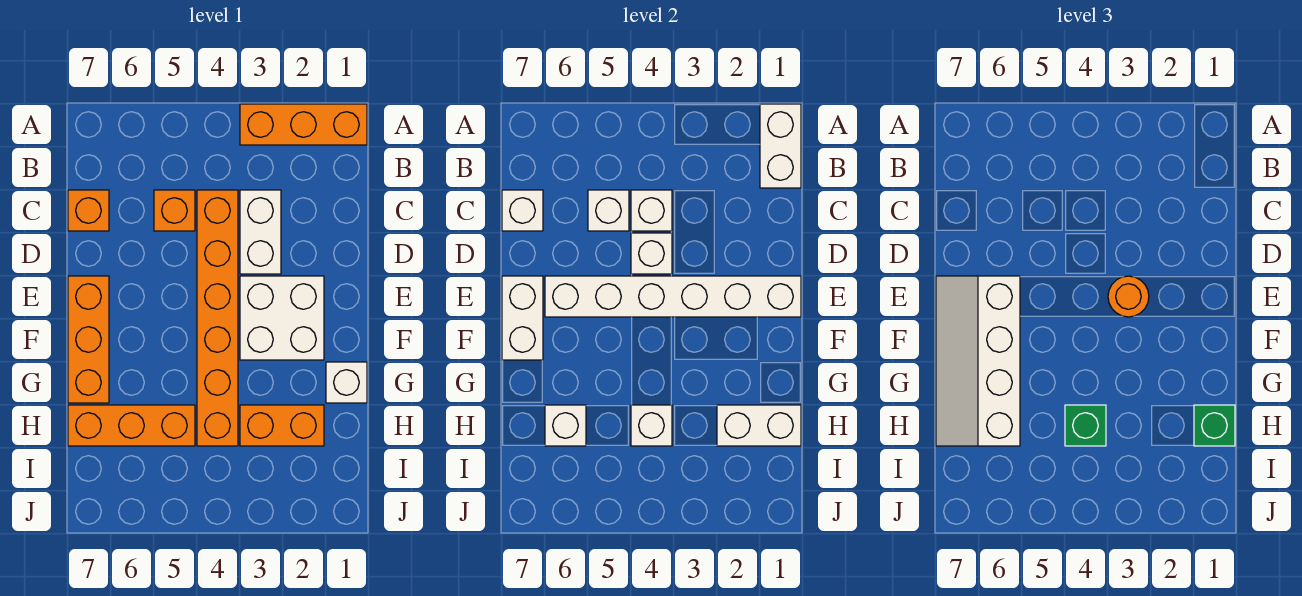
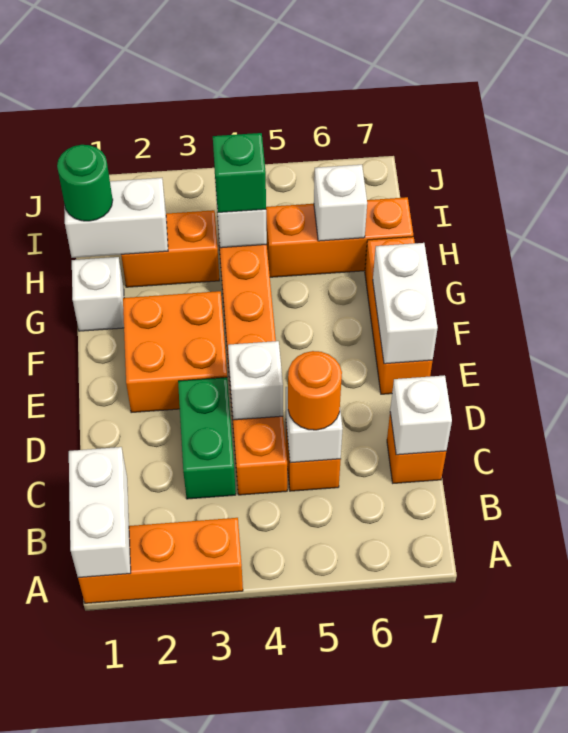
white brick C3:D3 level 1 -> green brick C3:D3 level 1
white brick C4 level 2 -> none
white brick E1:E6 level 2 -> none
white brick E2:F3 level 1 -> orange brick E2:F3 level 1
orange round brick E3 level 3 -> orange round brick C5 level 3
white slope E6:H7 level 3 top 6 -> none
green brick H1 level 3 -> green round brick H1 level 3

